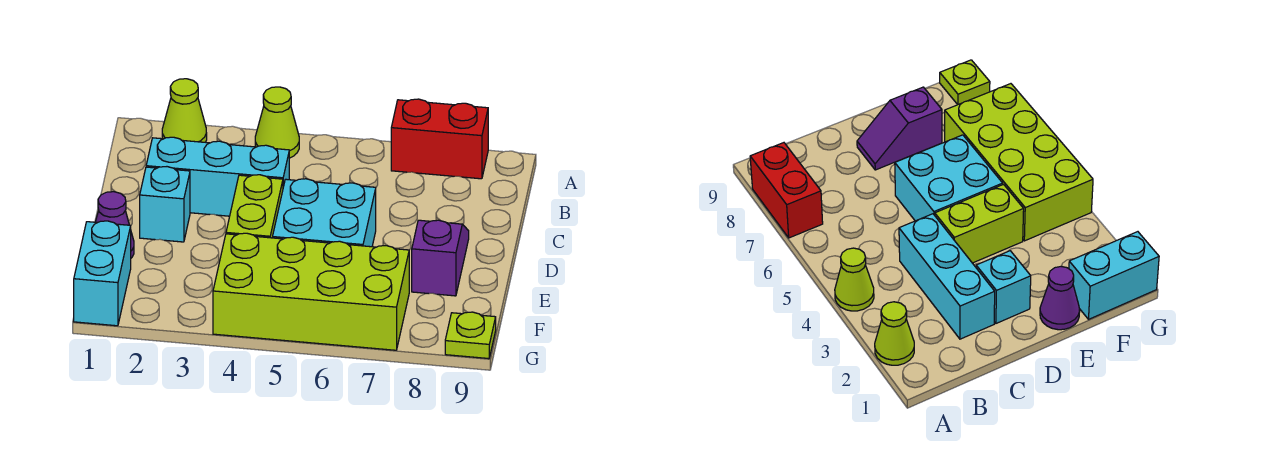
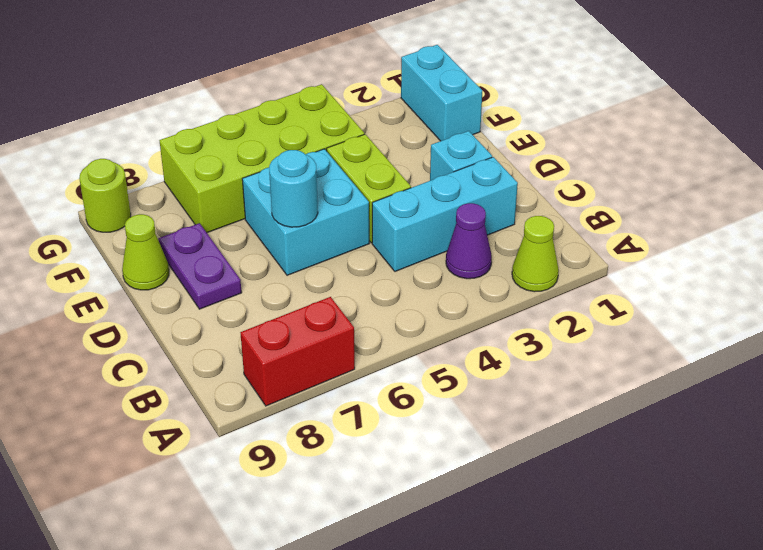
lime cone A4 level 1 -> lime cone E9 level 1
none -> cyan round brick D6 level 2
purple slope D8:E8 level 1 top E -> purple plate D8:E8 level 1
purple cone E1 level 1 -> purple cone B3 level 1
lime plate G9 level 1 -> lime round brick G9 level 1

